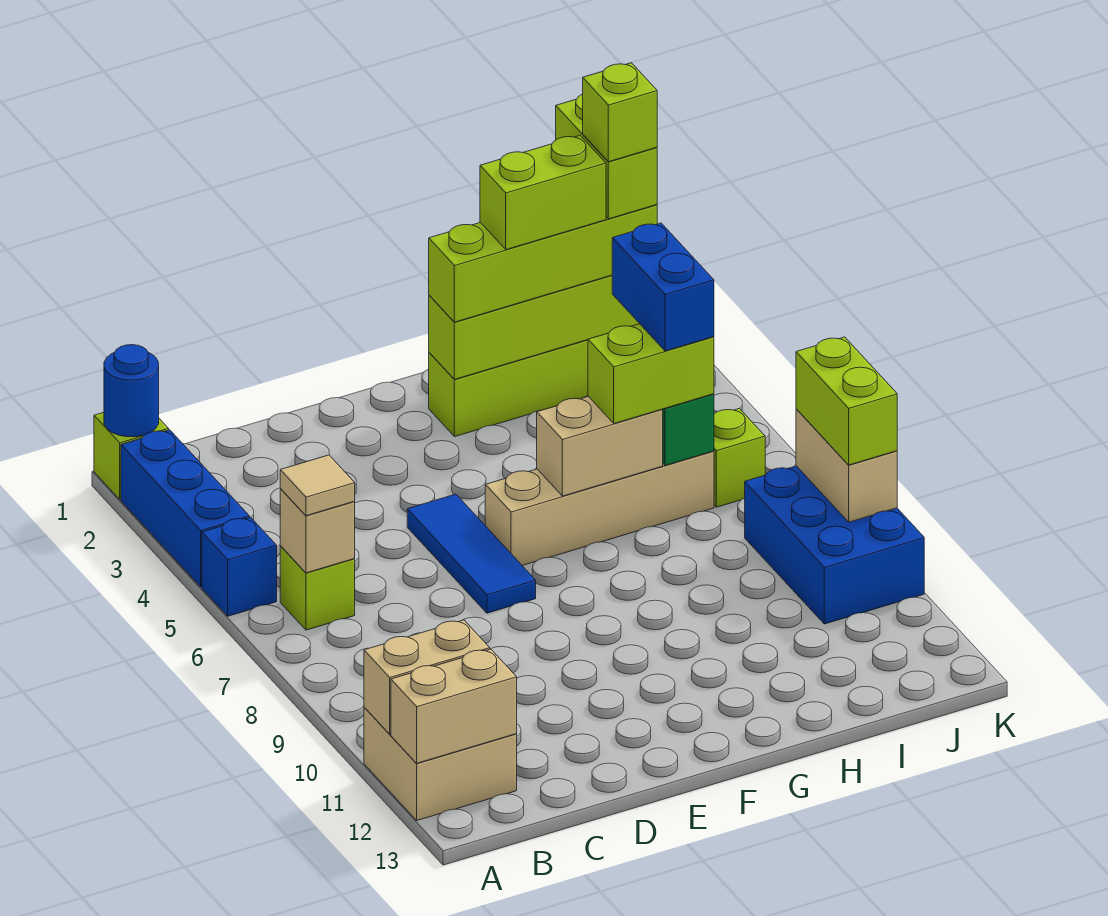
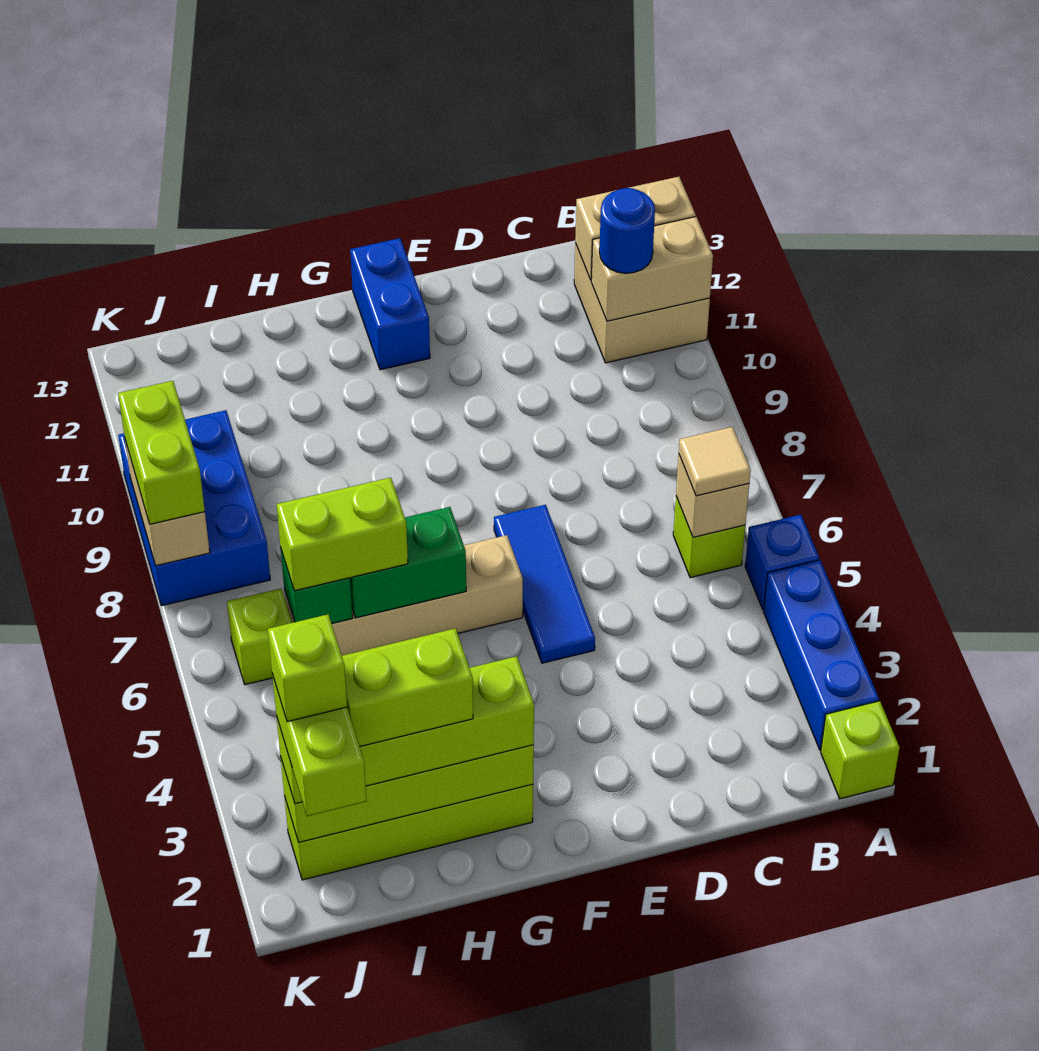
blue round brick A1 level 2 -> blue round brick B11 level 3
tan brick G6:H6 level 2 -> green brick G6:H6 level 2
blue brick I5:I6 level 4 -> blue brick F12:F13 level 1

